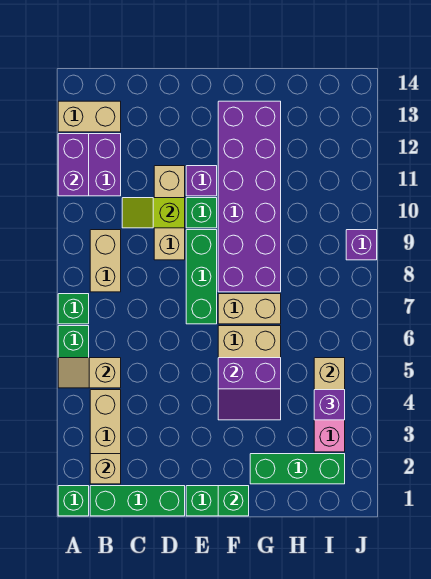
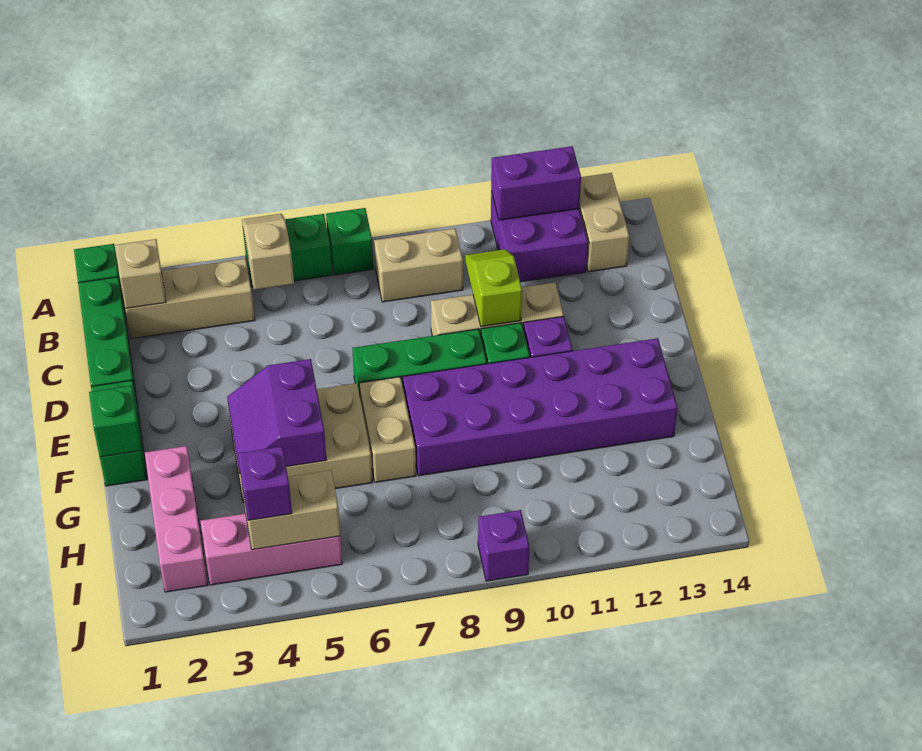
green brick G2:I2 level 1 -> pink brick G2:I2 level 1

